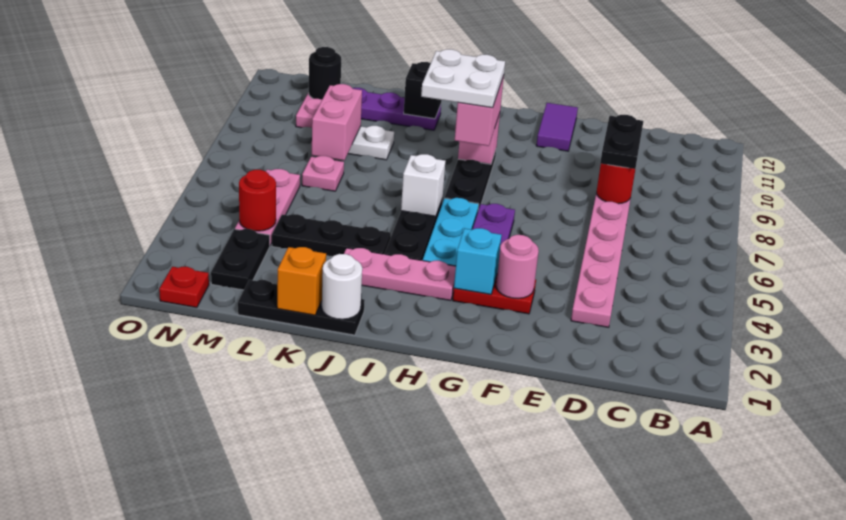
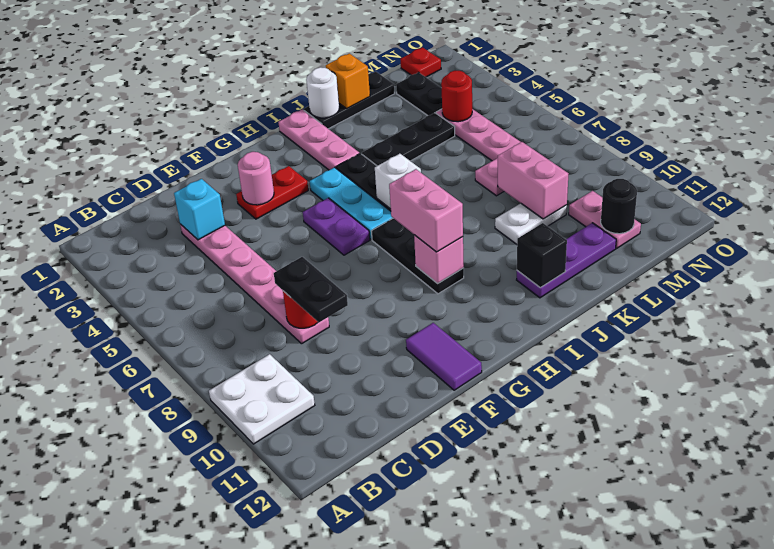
cyan brick G3 level 2 -> cyan brick D3 level 2
pink plate H3:J3 level 1 -> pink plate I1:I3 level 1
white plate H8:I9 level 4 -> white plate A9:B10 level 1

